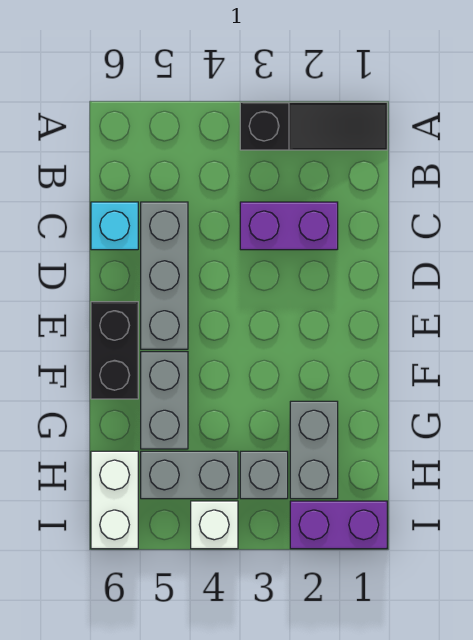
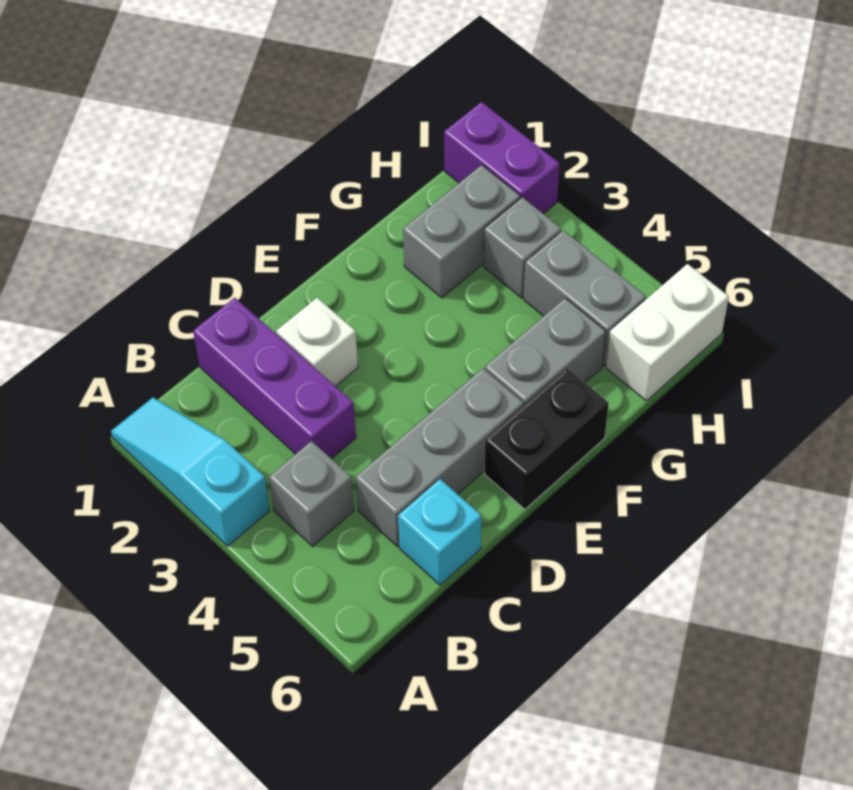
black slope A1:A3 level 1 top 3 -> cyan slope A1:A3 level 1 top 3
none -> grey brick B4 level 1
purple brick C2:C3 level 1 -> purple brick C1:C3 level 1
white brick I4 level 1 -> white brick D2 level 1

